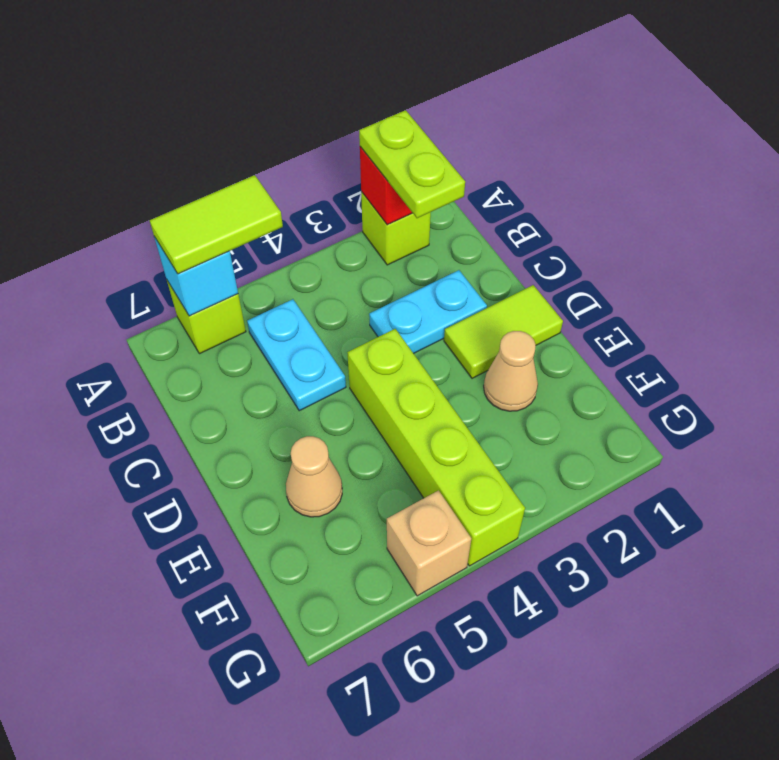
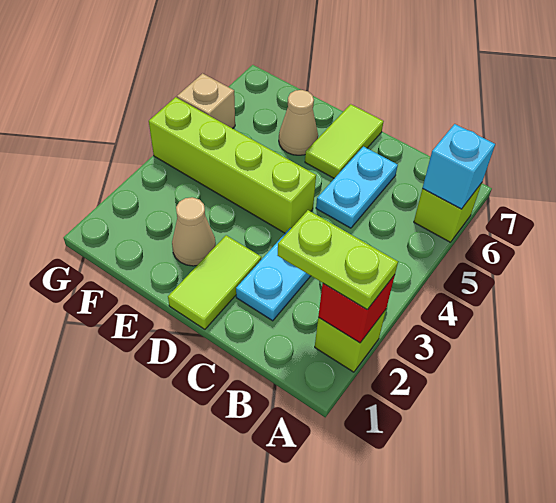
lime tile A5:A6 level 3 -> lime tile D6:D7 level 1
cyan plate B5:C5 level 1 -> cyan plate C5:C6 level 1

